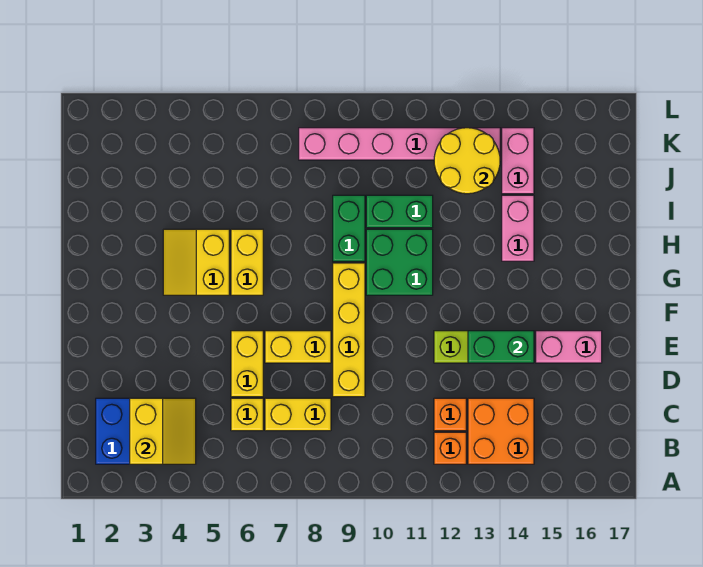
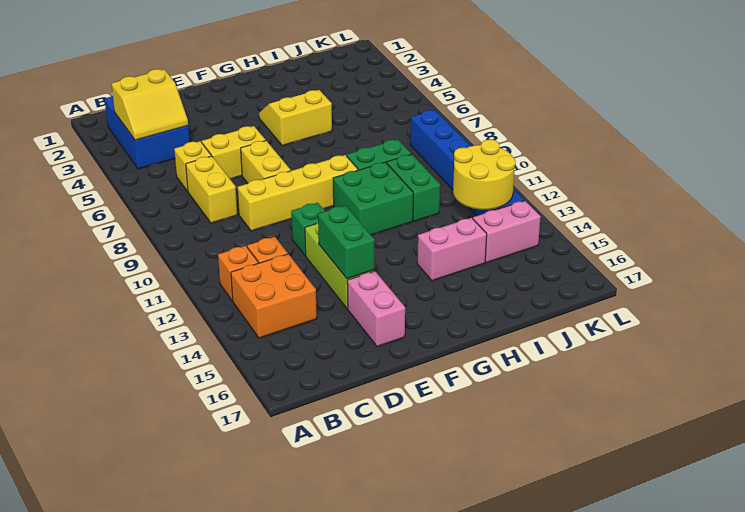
none -> green brick E11 level 1
yellow brick G6:H6 level 1 -> none
pink brick K8:K13 level 1 -> blue brick K8:K13 level 1

